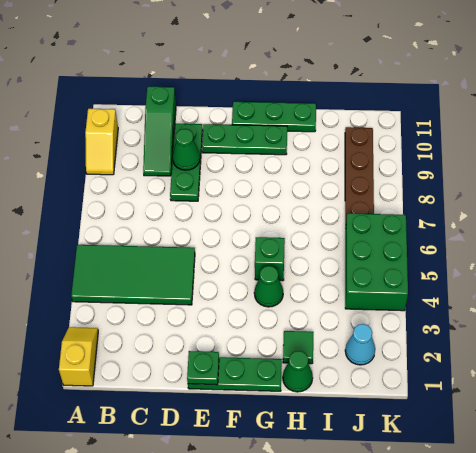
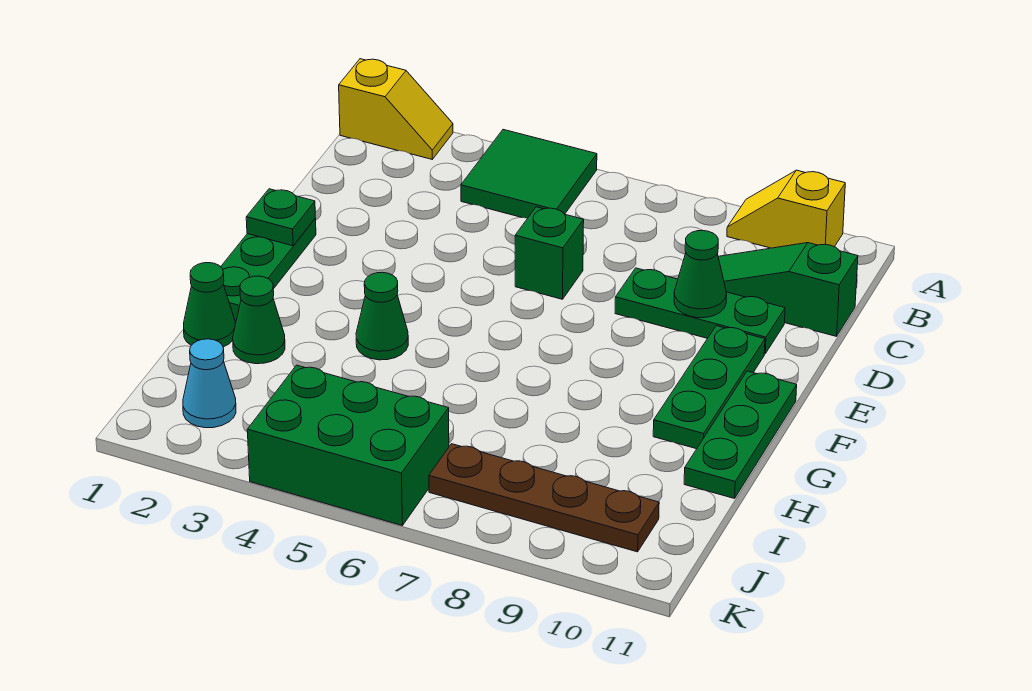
green tile A4:D5 level 1 -> green tile A4:B5 level 1
green brick G5 level 1 -> green brick D6 level 1
green tile H2 level 1 -> green cone H2 level 1

